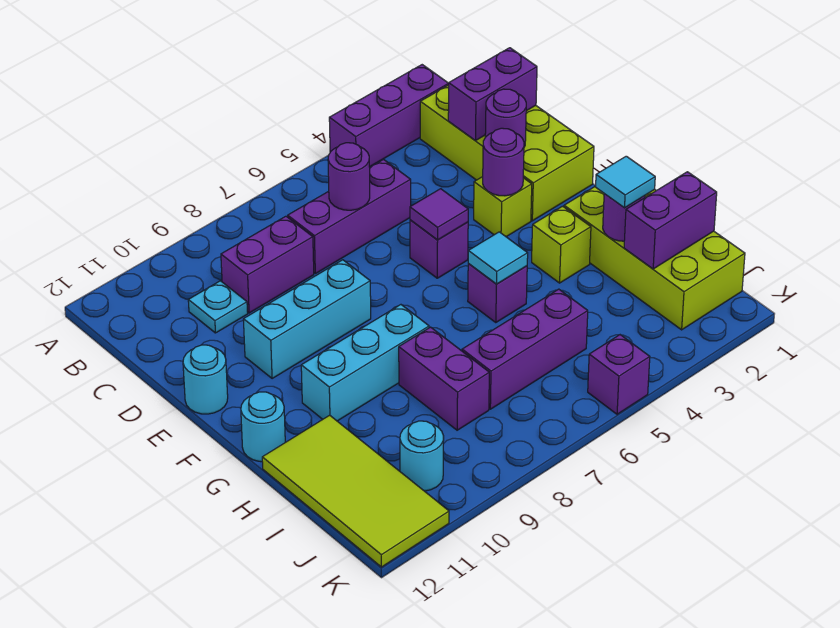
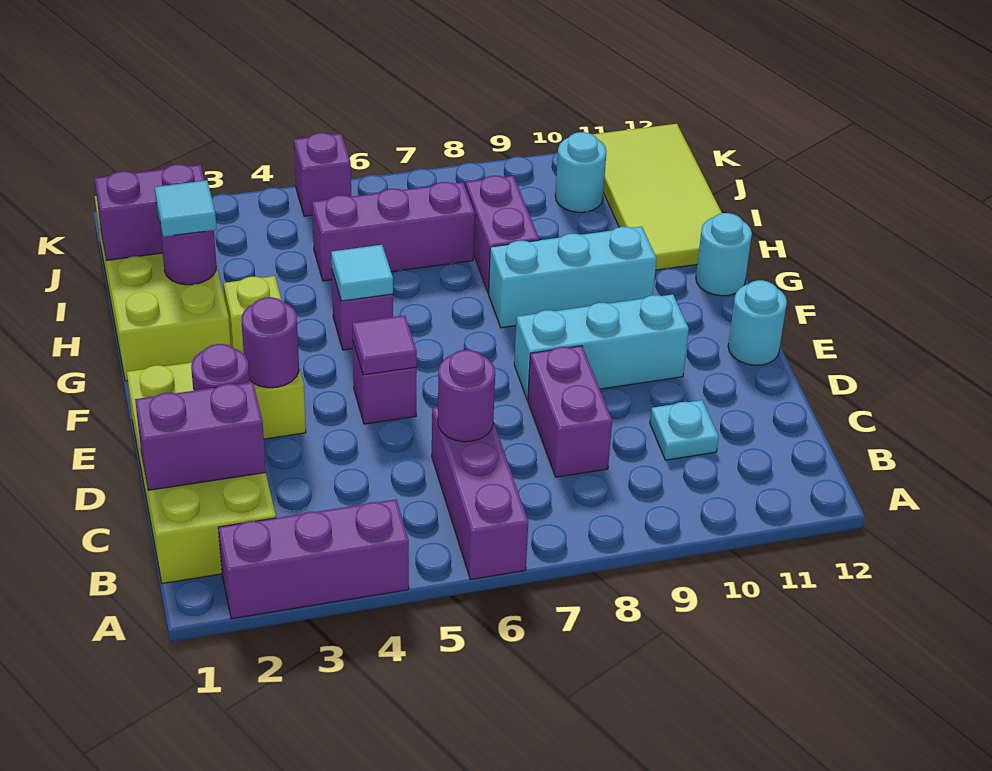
purple brick C5:C7 level 1 -> purple brick A6:C6 level 1
purple brick C8:C9 level 1 -> purple brick C8:D8 level 1

